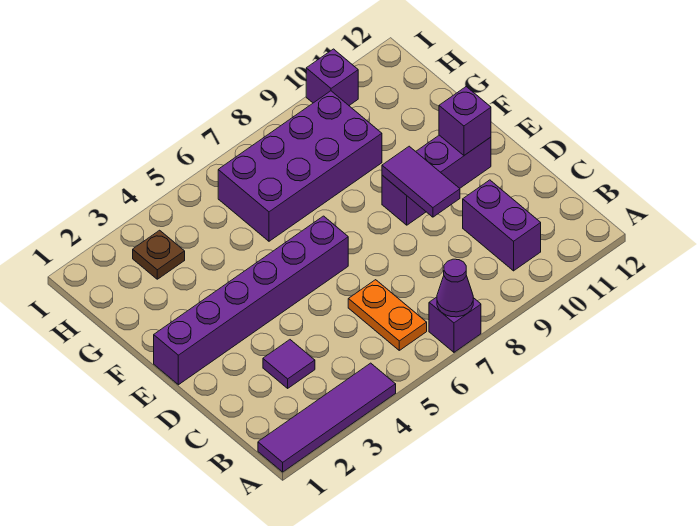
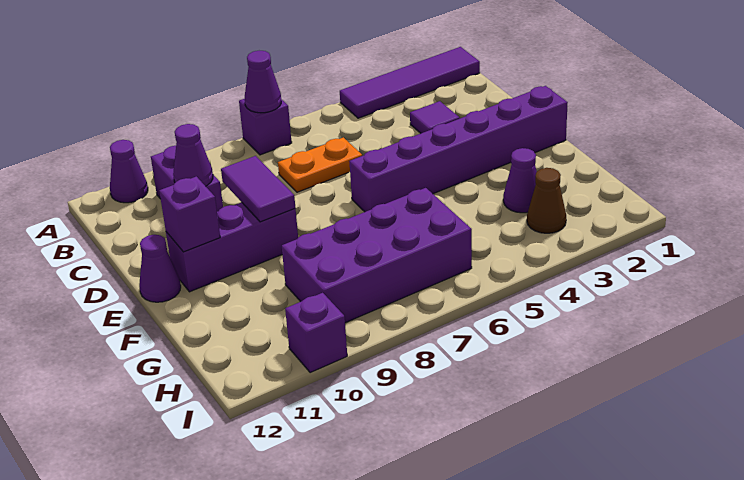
none -> purple cone A11 level 1
orange plate B6:C6 level 1 -> orange plate C6:C7 level 1
none -> purple cone C10 level 2
none -> purple cone E12 level 1
none -> purple cone G3 level 1
brown plate H3 level 1 -> brown cone H3 level 1

